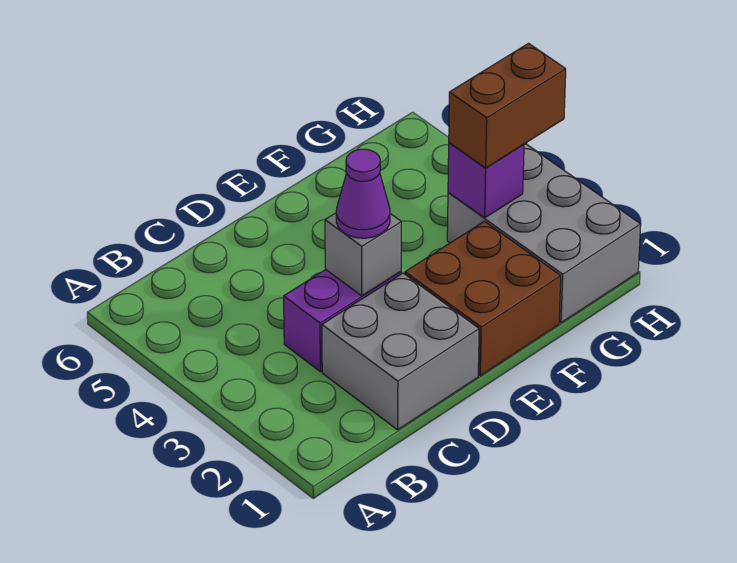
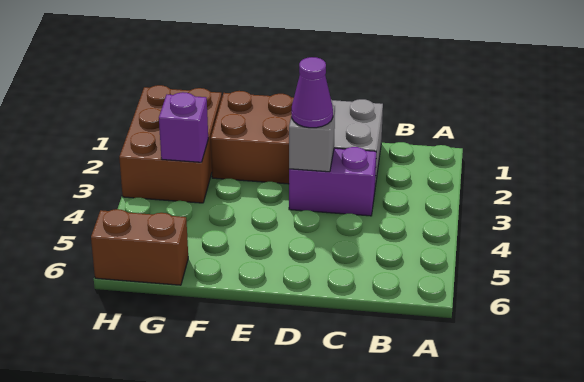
grey brick G1:H3 level 1 -> brown brick G1:H3 level 1
brown brick G3:H3 level 3 -> brown brick G6:H6 level 1

